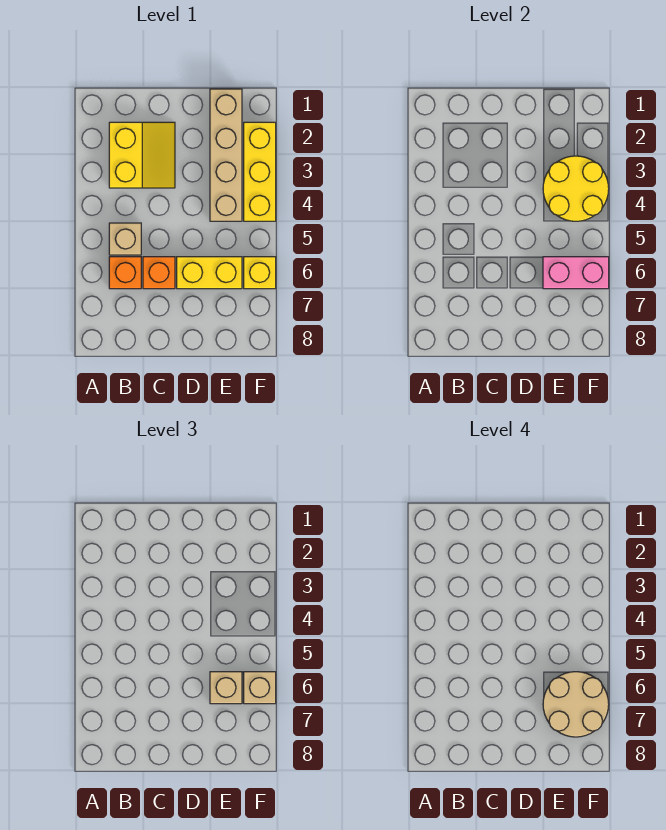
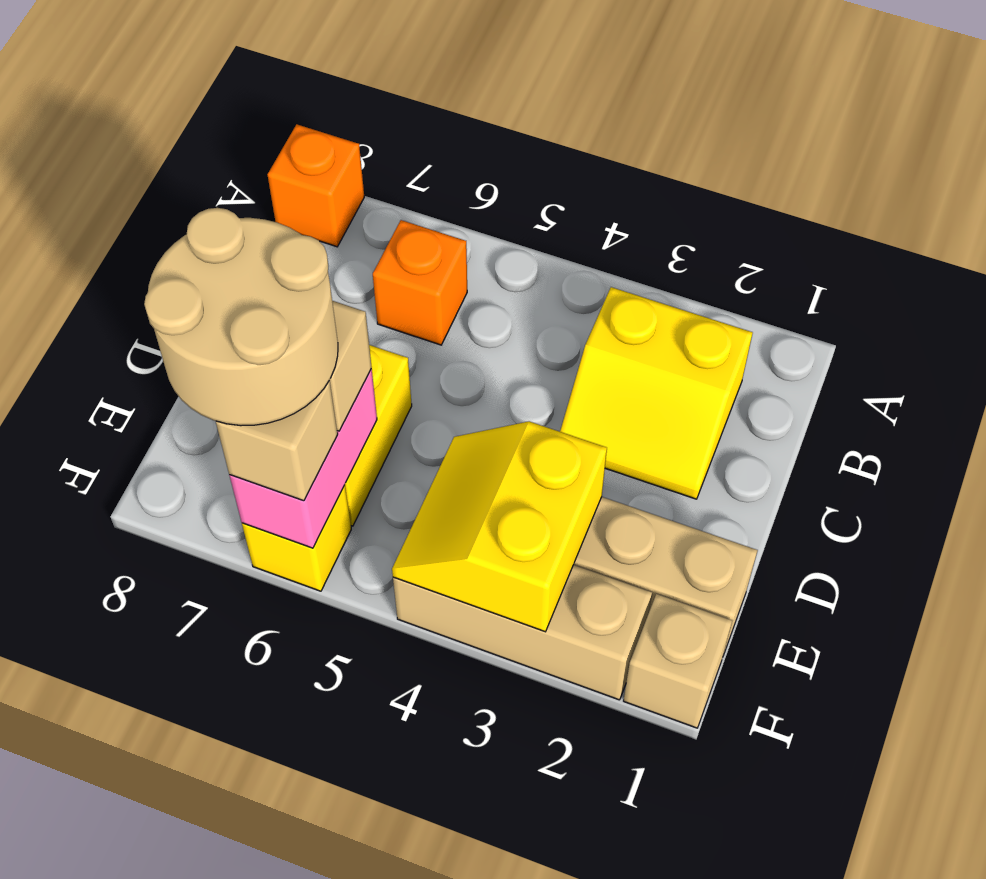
tan brick B5 level 1 -> tan brick F1 level 1
orange brick C6 level 1 -> orange brick A8 level 1
yellow round brick E3:F4 level 2 -> yellow slope E3:F4 level 2 top 3
yellow brick F2:F4 level 1 -> tan brick F2:F4 level 1

